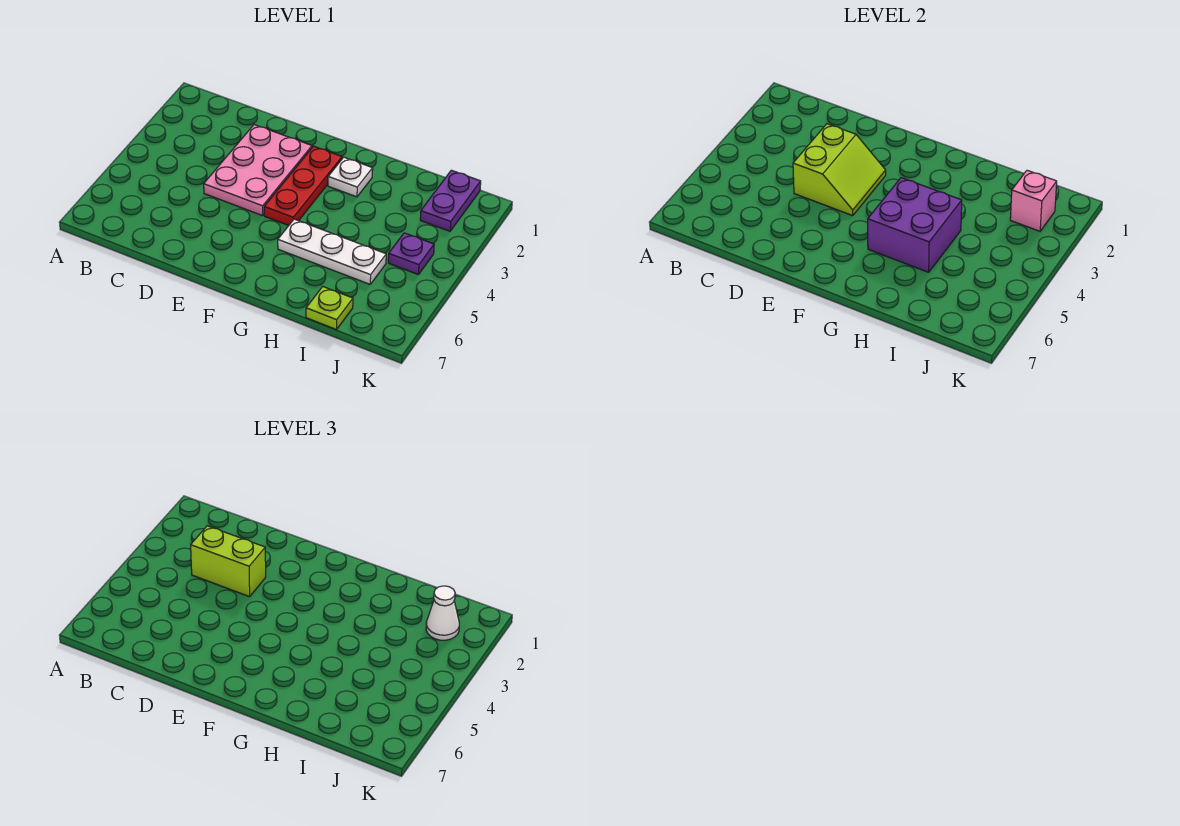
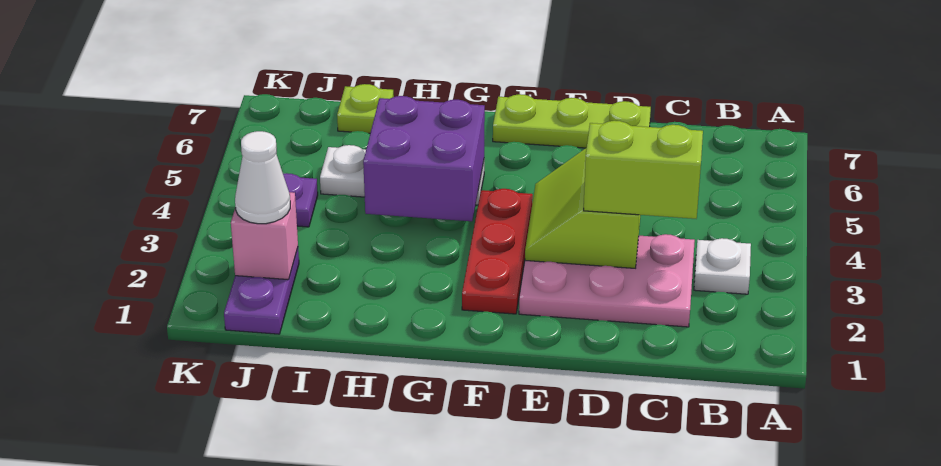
pink plate D2:E4 level 1 -> pink plate C2:E3 level 1
none -> lime plate D7:F7 level 1
white plate G2 level 1 -> white plate B3 level 1

